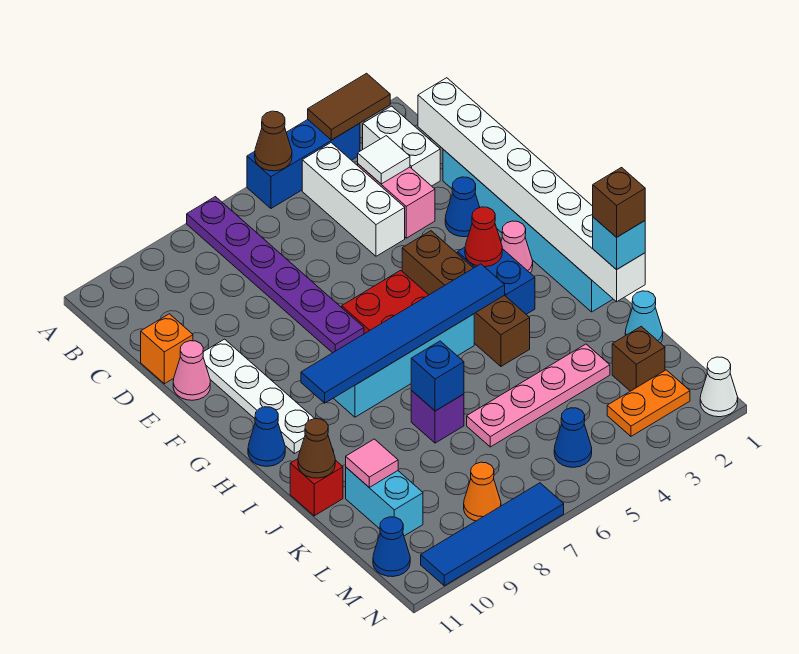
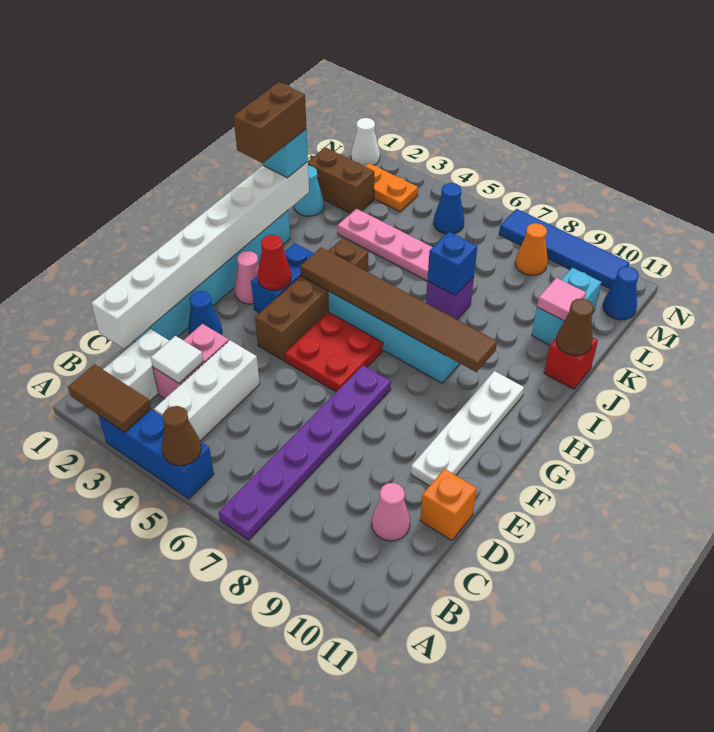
pink cone E11 level 1 -> pink cone C10 level 1
blue tile H4:H9 level 2 -> brown tile H4:H9 level 2
blue cone H11 level 1 -> none
brown brick J1 level 4 -> brown brick I1:J1 level 4
brown brick L2 level 1 -> brown brick L1:L2 level 1

